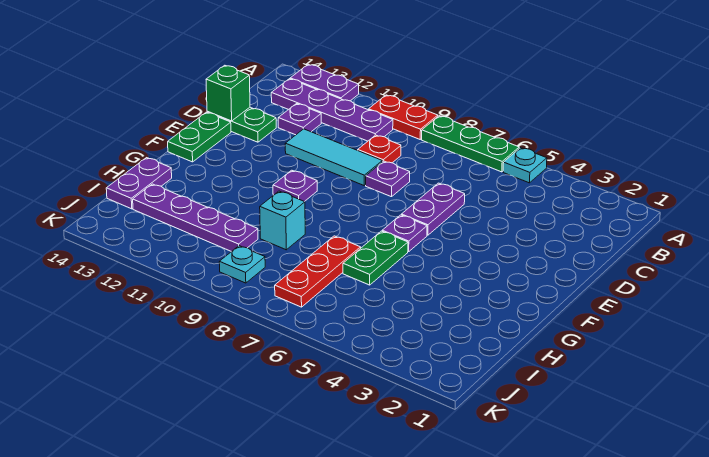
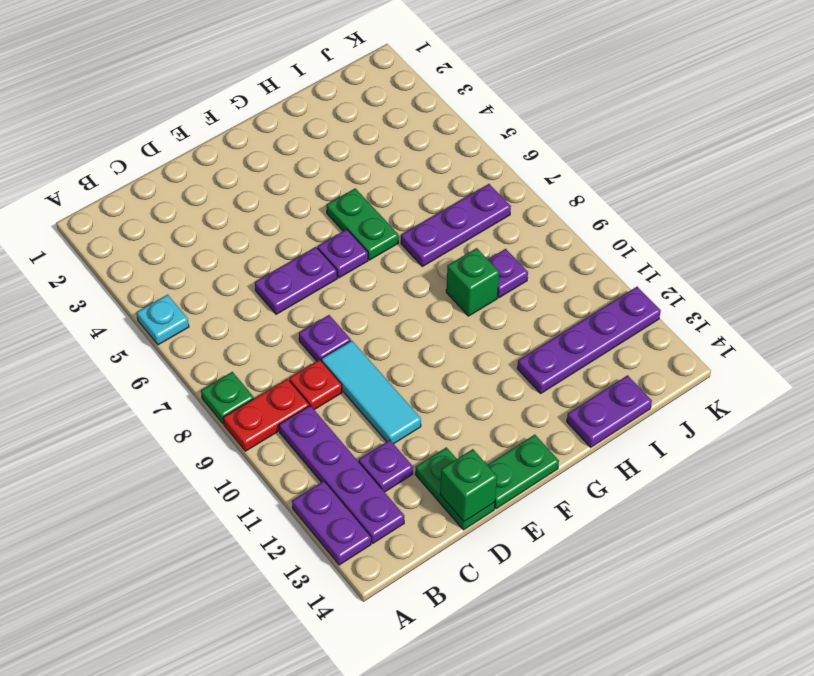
green plate A6:A8 level 1 -> green plate A8 level 1
red plate A9:A10 level 1 -> red plate A9:B9 level 1
purple plate F10 level 1 -> purple plate I9 level 1
green plate G6:H6 level 1 -> green plate G5:G6 level 1
red plate H7:J7 level 1 -> purple plate H7:J7 level 1
cyan brick H9 level 1 -> green brick H9 level 1
purple plate I10:I13 level 1 -> purple plate H12:K12 level 1
cyan plate J9 level 1 -> none

